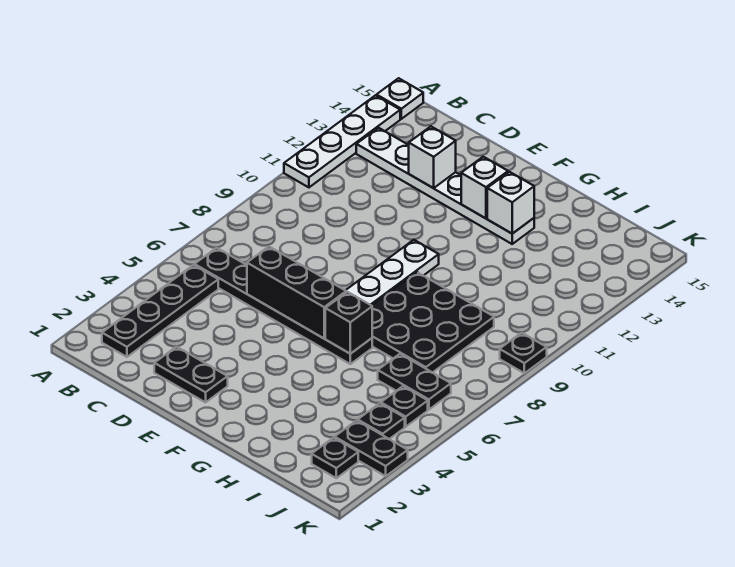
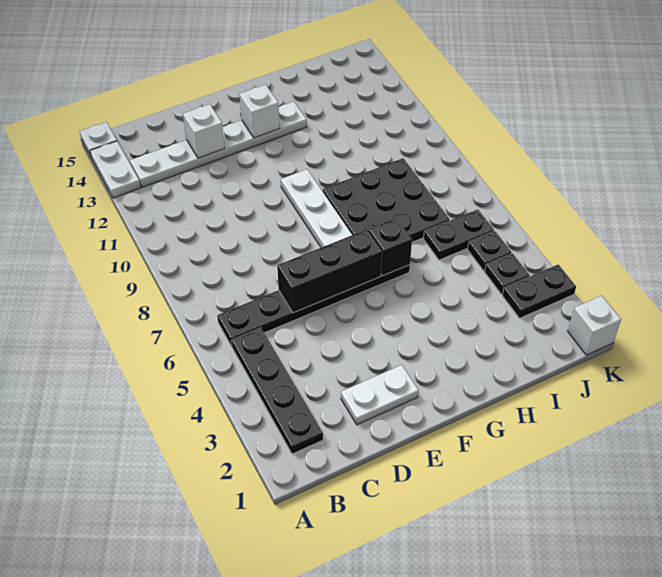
white plate A11:A14 level 1 -> white plate A13:A14 level 1
black plate D2:E2 level 1 -> white plate D2:E2 level 1
white brick G13 level 2 -> white brick K1 level 1
black plate J2 level 1 -> none
black plate K9 level 1 -> none

